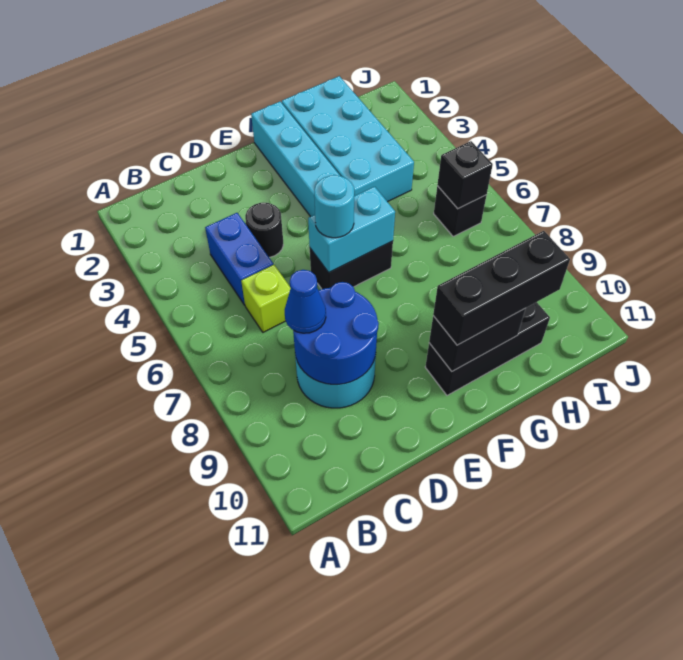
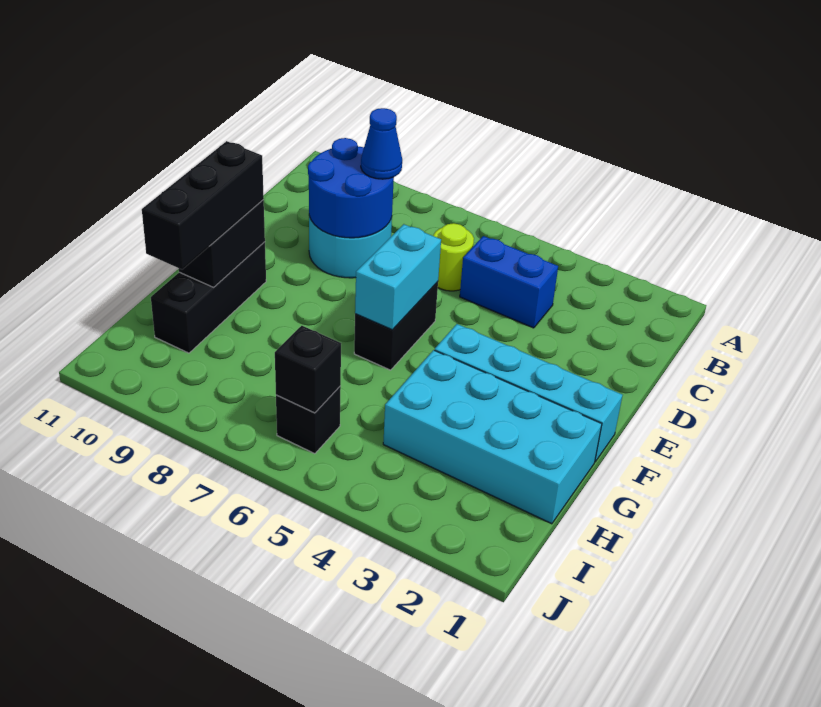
lime brick C6 level 1 -> lime round brick C6 level 1
black round brick D4 level 1 -> none
cyan round brick E6 level 3 -> none

